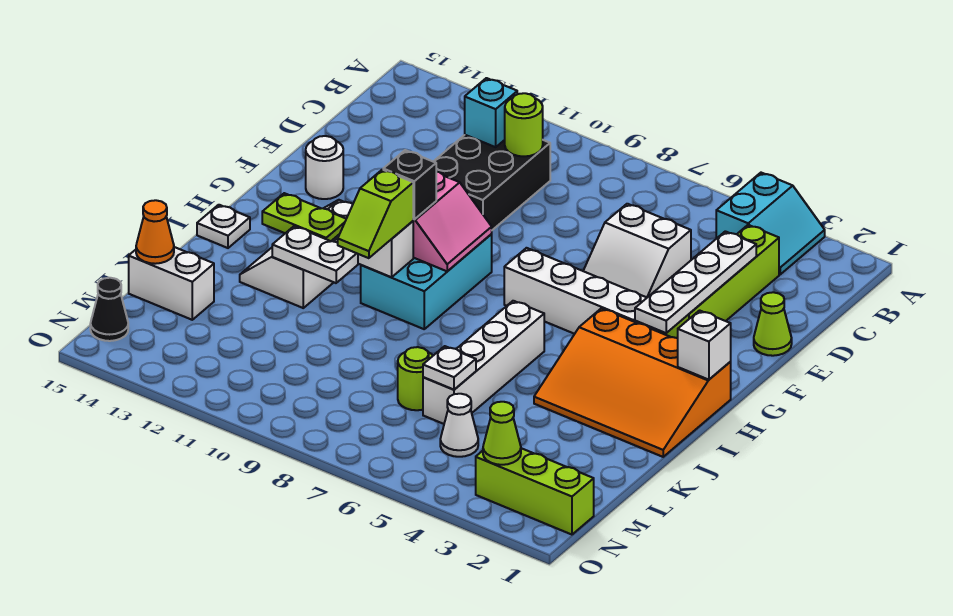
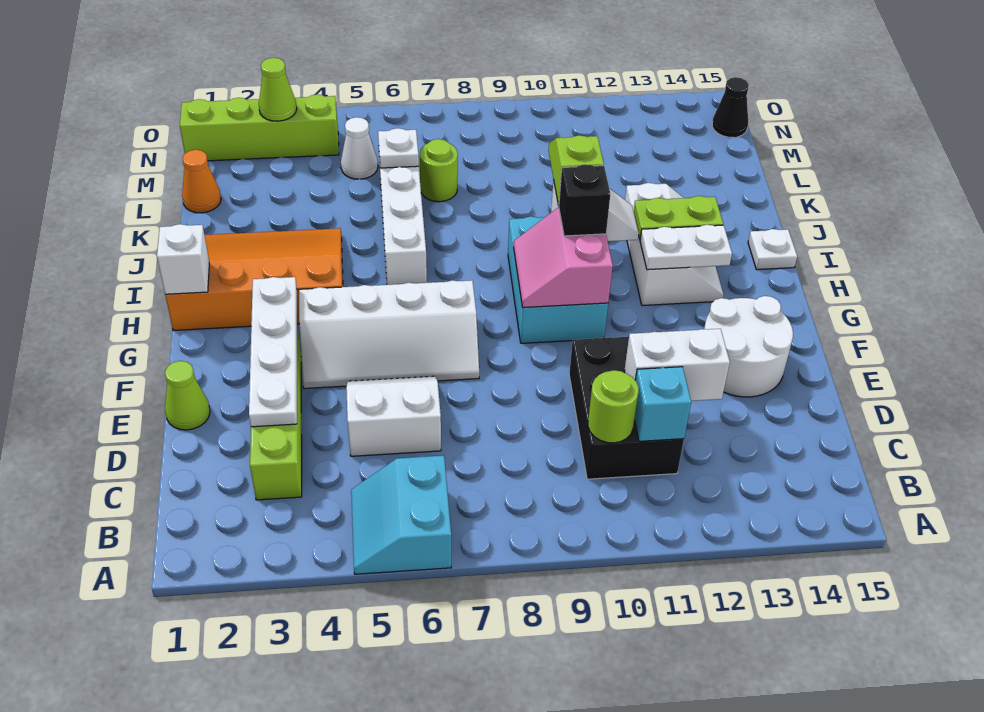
cyan slope A3:B4 level 1 top 4 -> cyan slope A5:B6 level 1 top 6
white round brick F14 level 1 -> white round brick E13:F14 level 1
white plate J11:J12 level 2 -> white plate H12:H13 level 2
white brick L14:L15 level 1 -> white brick D11:D12 level 2
orange cone L15 level 2 -> orange cone L1 level 1
lime brick N1:N3 level 1 -> lime brick N1:N4 level 1

